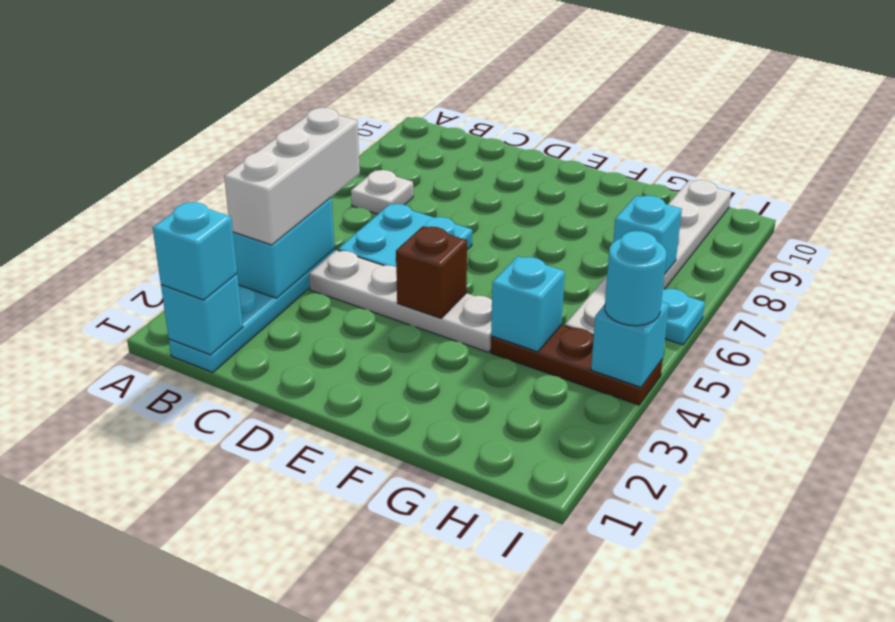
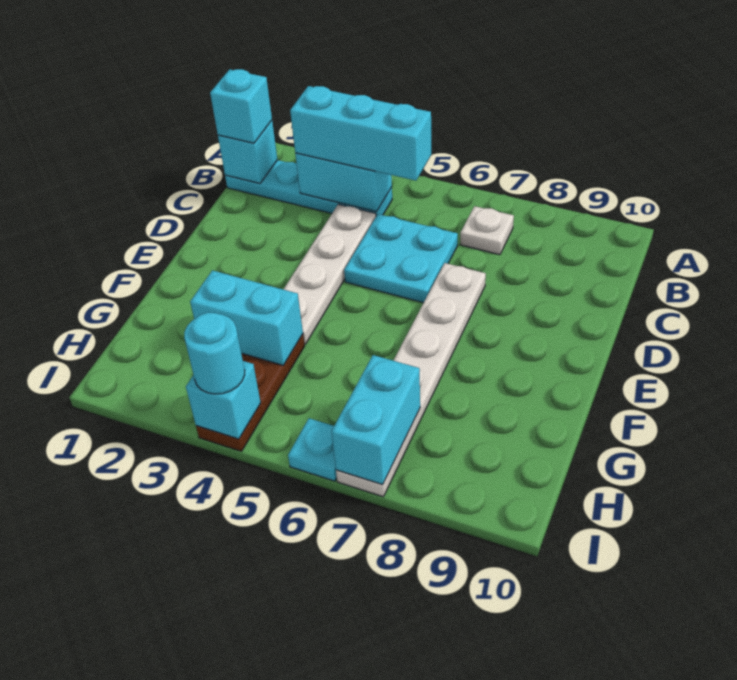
white brick B3:B5 level 3 -> cyan brick B3:B5 level 3
brown brick E4 level 2 -> none
cyan brick G4 level 2 -> cyan brick G3:G4 level 2
white plate H5:H10 level 1 -> white plate D7:I7 level 1
cyan brick H7 level 2 -> cyan brick H7:I7 level 2

